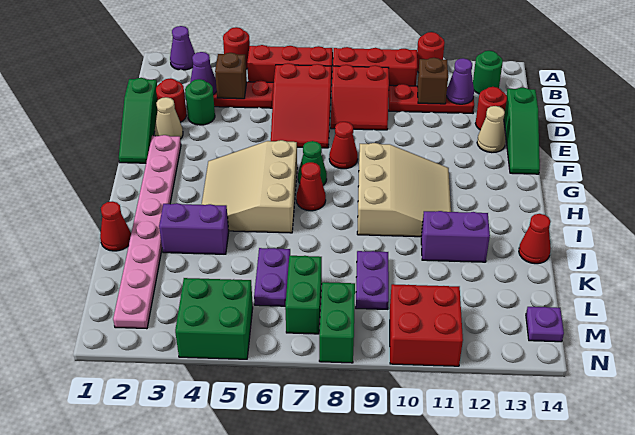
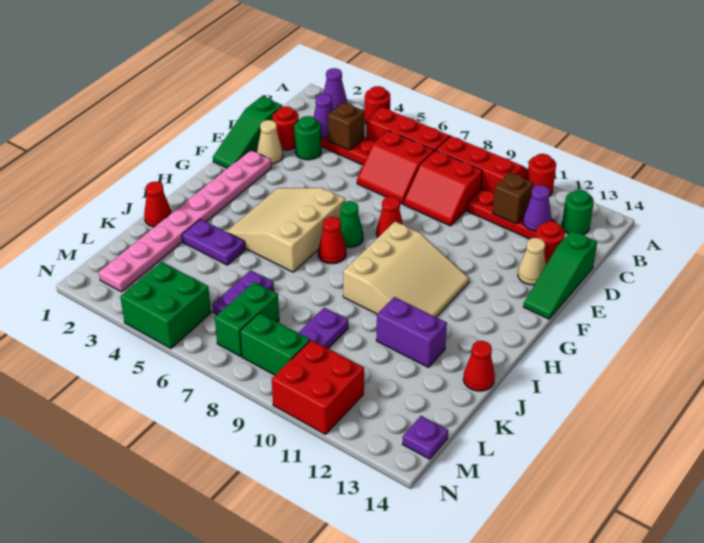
red slope C6:E7 level 1 top C -> red slope C6:D7 level 1 top C
purple brick J3:J4 level 1 -> purple plate J3:J4 level 1
green brick M8:N8 level 1 -> green brick M8:M9 level 1

